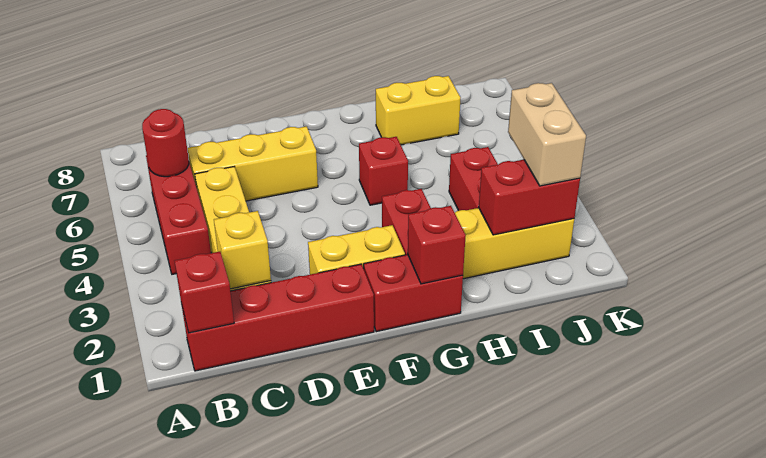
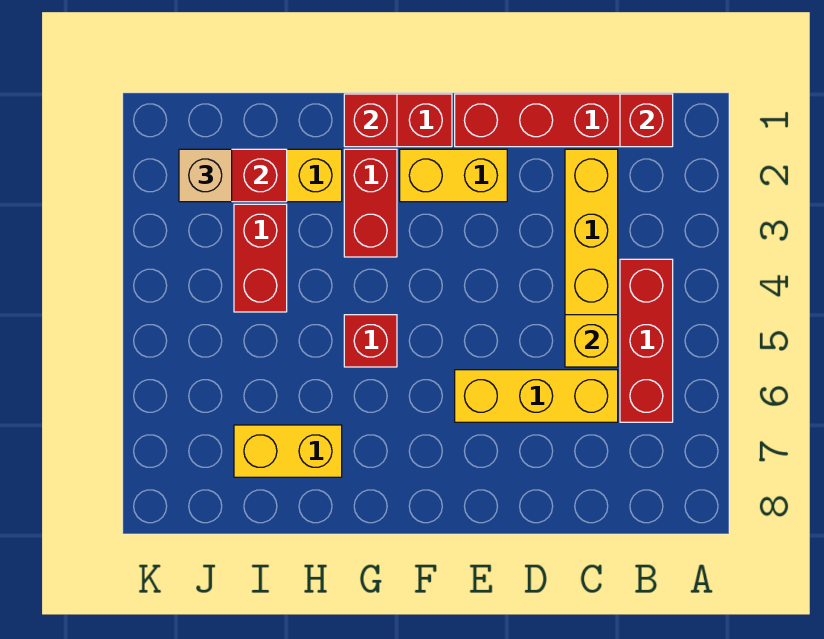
red round brick B6 level 2 -> none
yellow brick C2 level 2 -> yellow brick C5 level 2
tan brick J2:J3 level 3 -> tan brick J2 level 3

